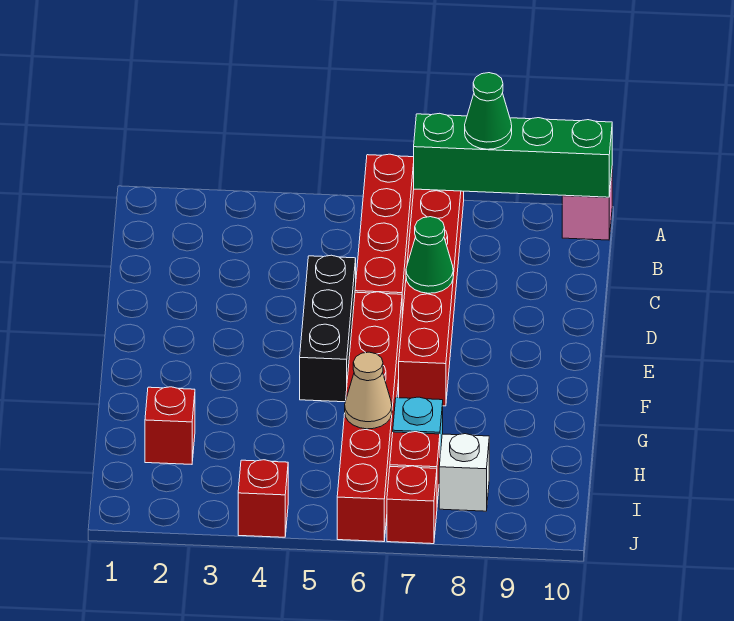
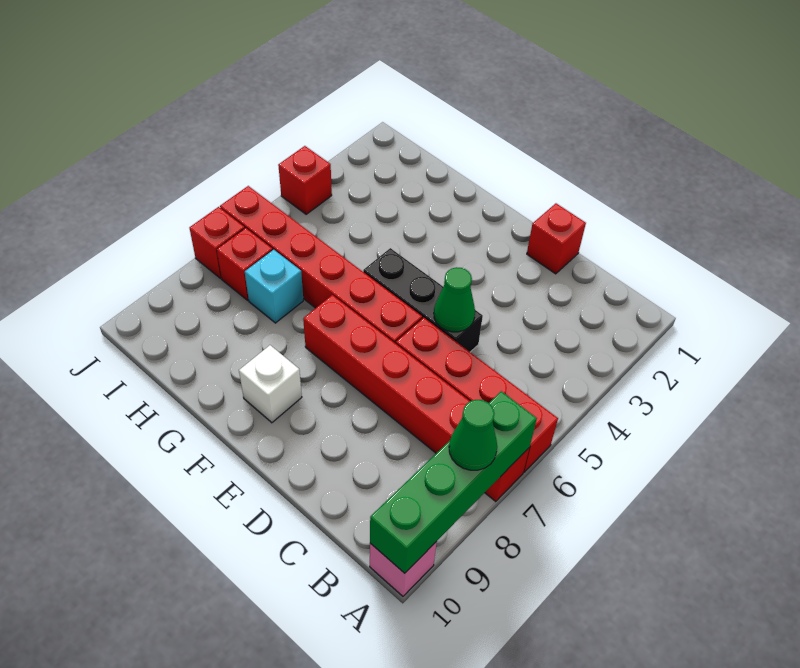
green cone D7 level 2 -> green cone D5 level 2
red brick H2 level 1 -> red brick D1 level 1
tan cone H6 level 2 -> none
white brick I8 level 1 -> white brick F9 level 1

